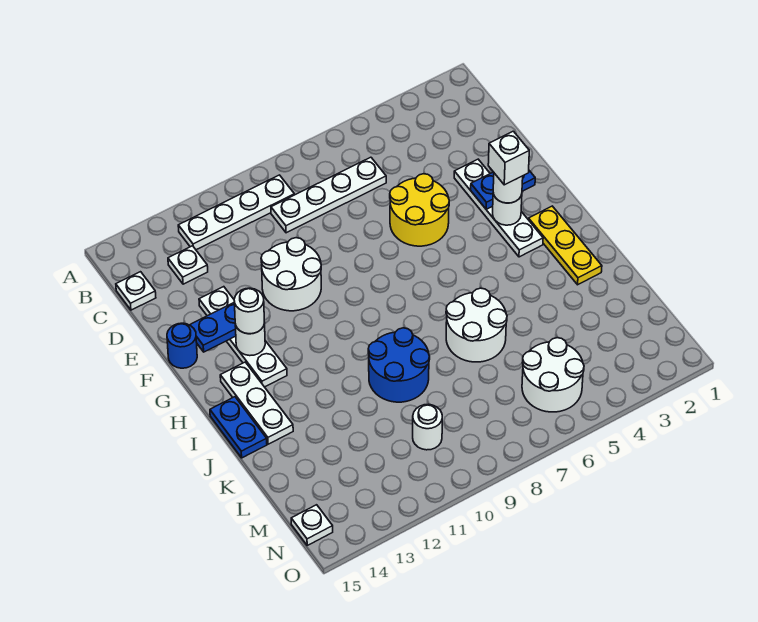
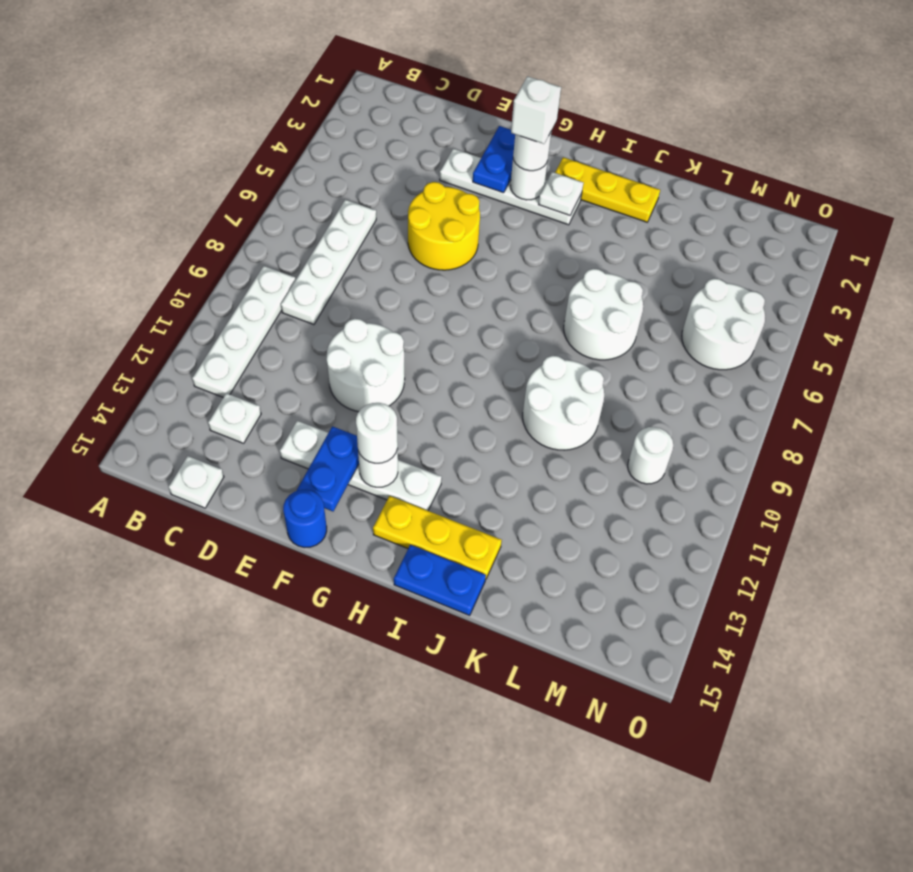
white plate H14:J14 level 1 -> yellow plate H14:J14 level 1
blue round brick J9:K10 level 1 -> white round brick J9:K10 level 1
white plate N15 level 1 -> white plate H3 level 2

